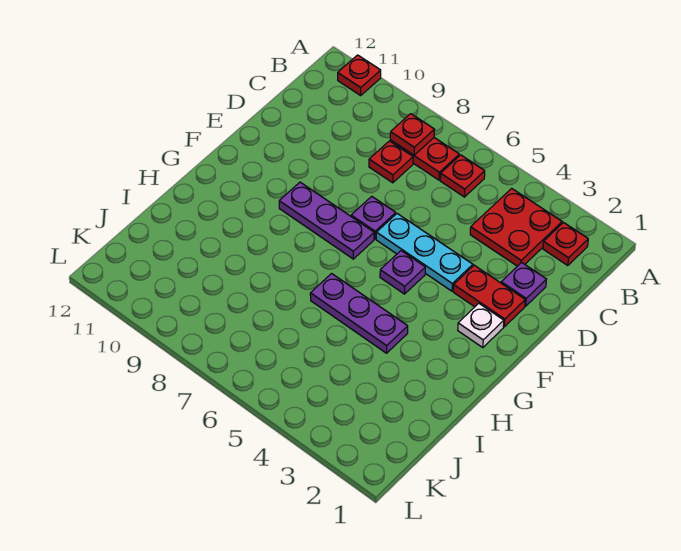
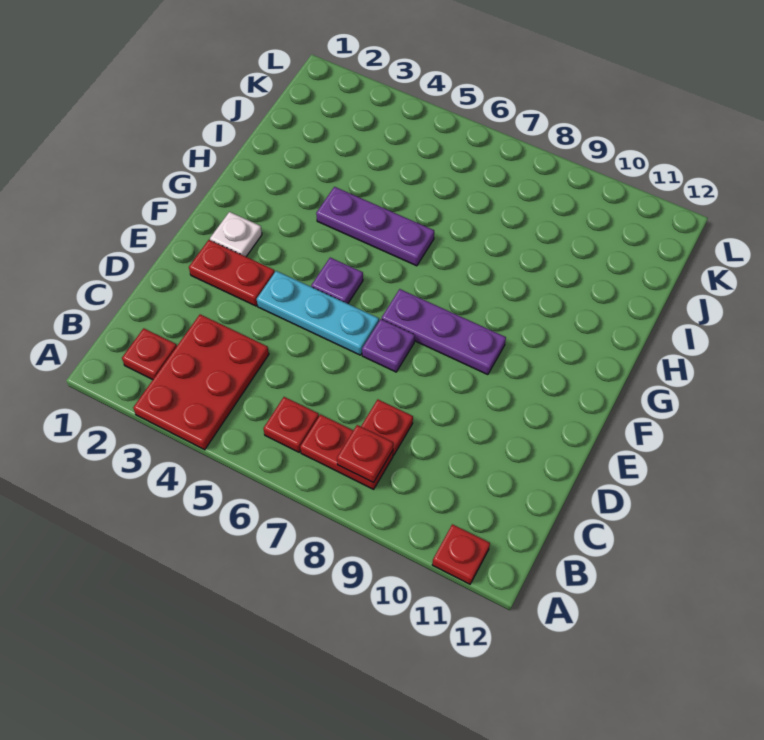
red plate B3:C4 level 1 -> red plate A3:C4 level 1
purple plate D2 level 1 -> none

